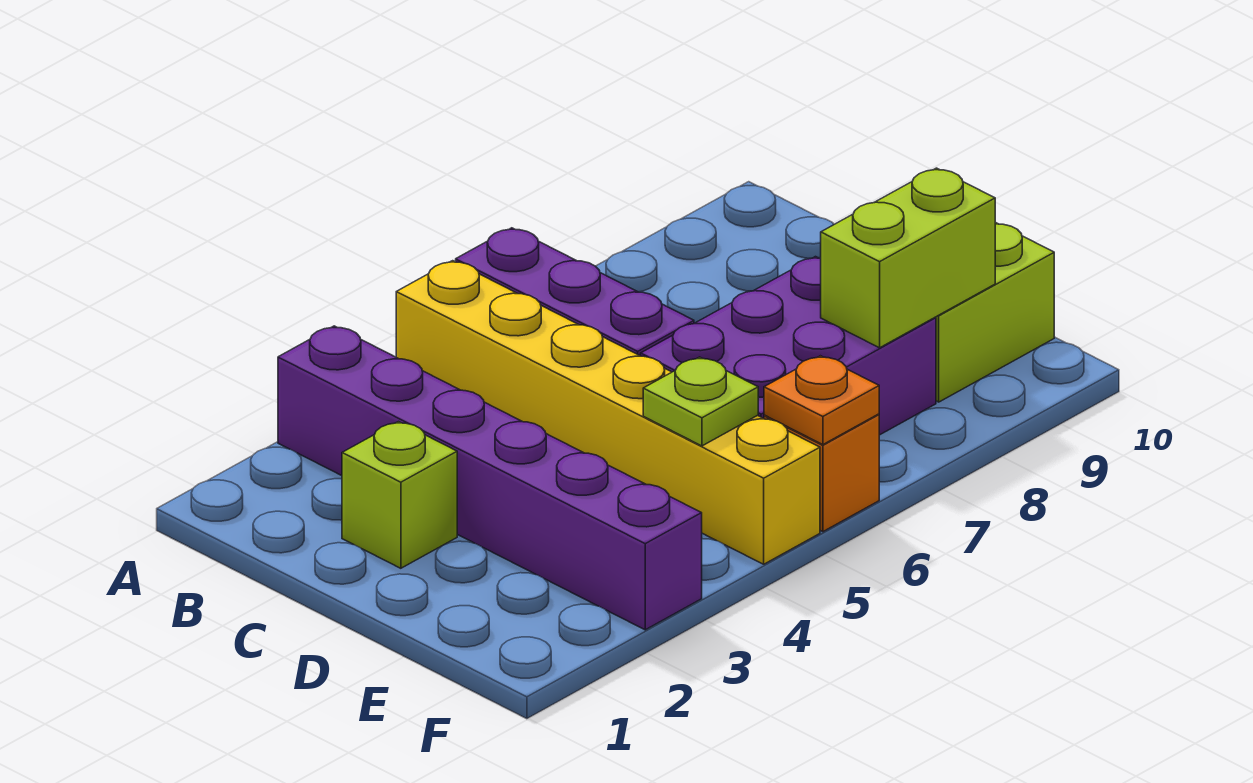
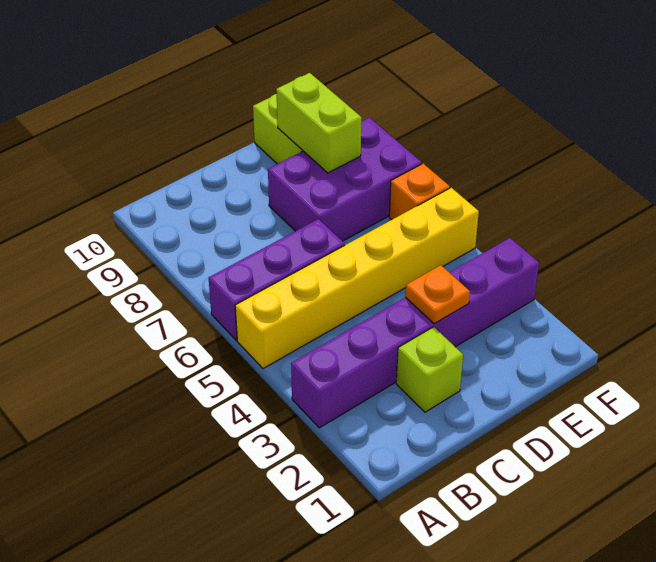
purple brick D6:E8 level 1 -> purple brick D7:F8 level 1
lime plate E5 level 2 -> none
orange plate F6 level 2 -> orange plate D3 level 2

